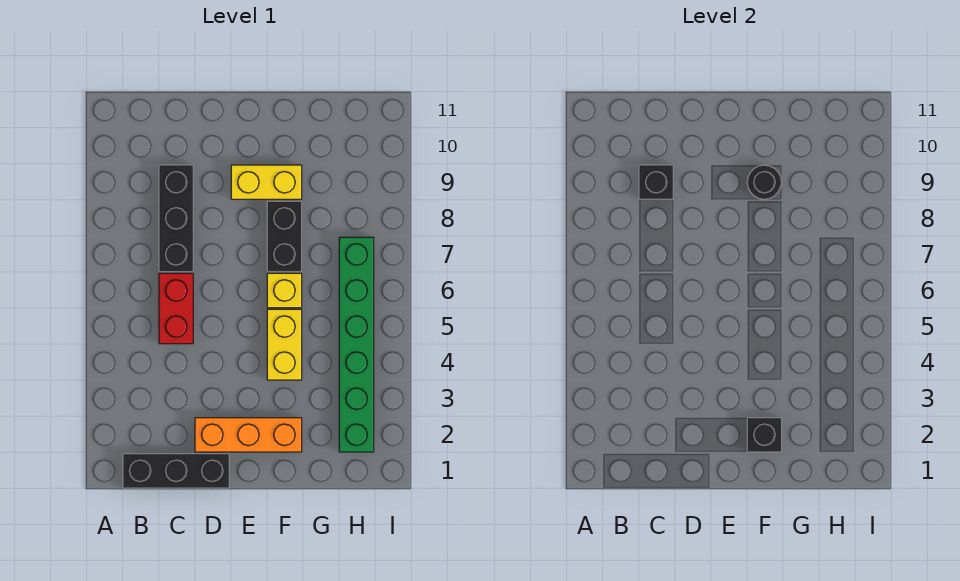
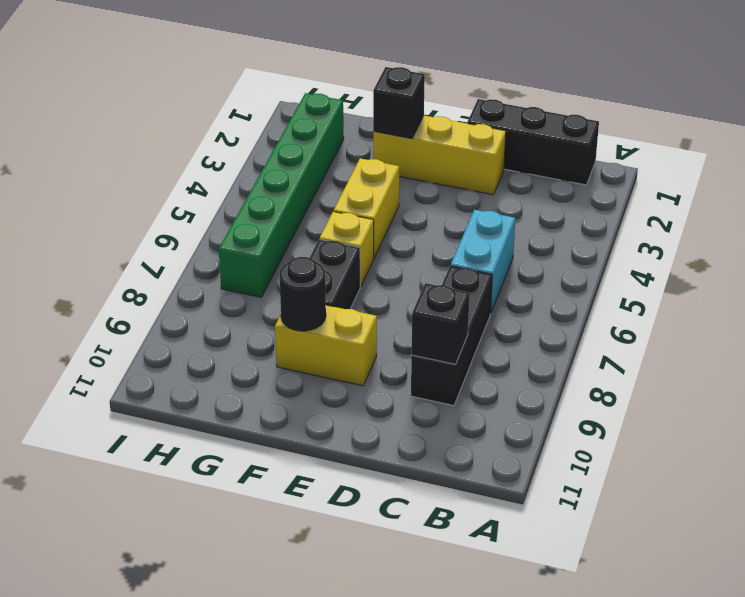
red brick C5:C6 level 1 -> cyan brick C5:C6 level 1
orange brick D2:F2 level 1 -> yellow brick D2:F2 level 1

